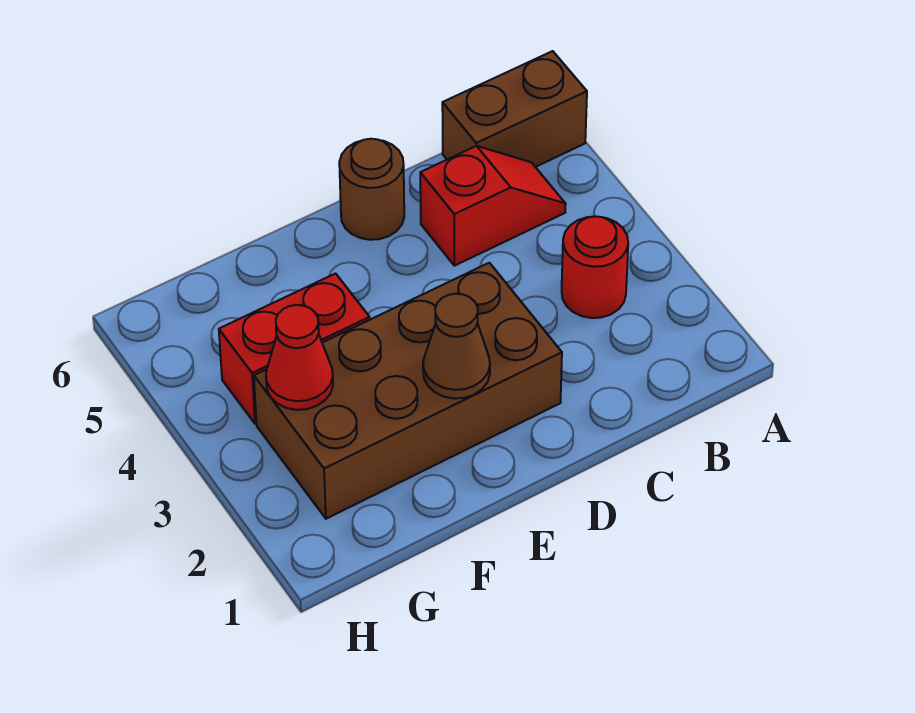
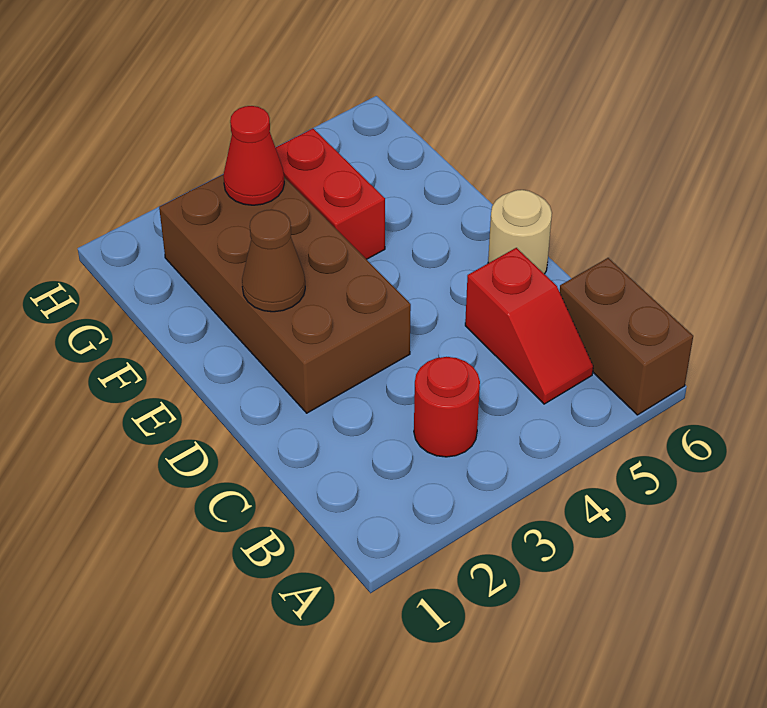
brown round brick D6 level 1 -> tan round brick D6 level 1

